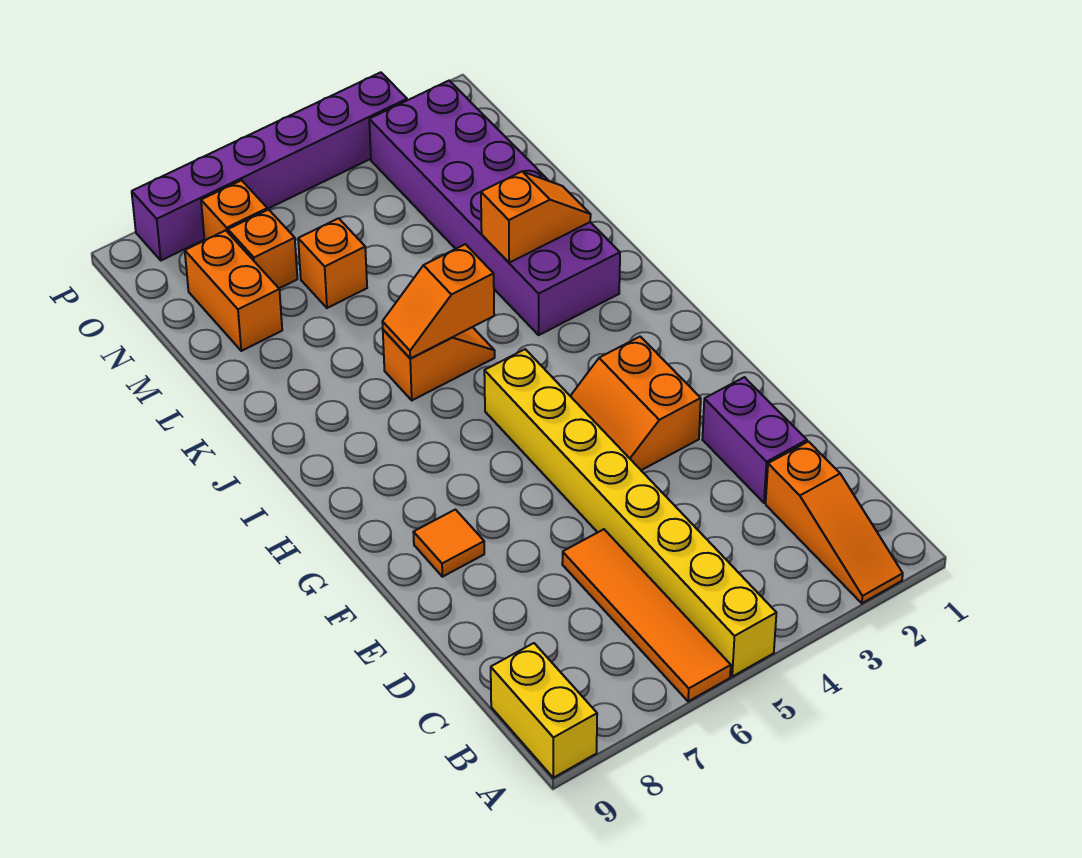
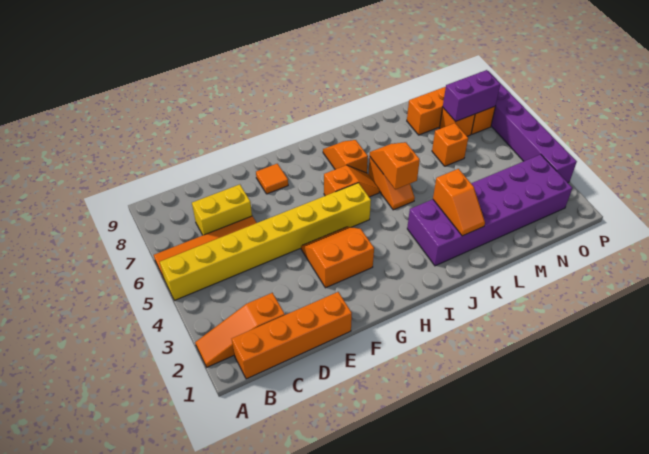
yellow brick A9:B9 level 1 -> yellow brick C7:D7 level 1
none -> orange brick B1:E1 level 1
purple brick D2:E2 level 1 -> purple brick N7:O7 level 2
none -> orange slope H6:I6 level 1 top H
none -> orange slope I7:I8 level 1 top 7

